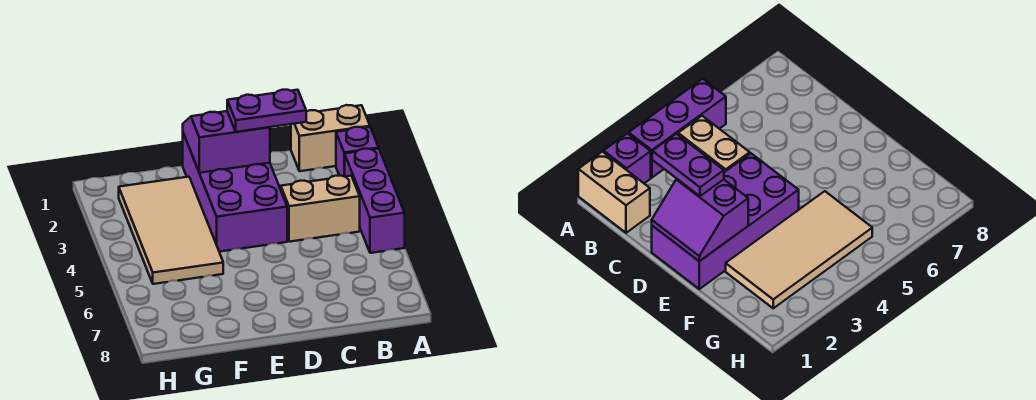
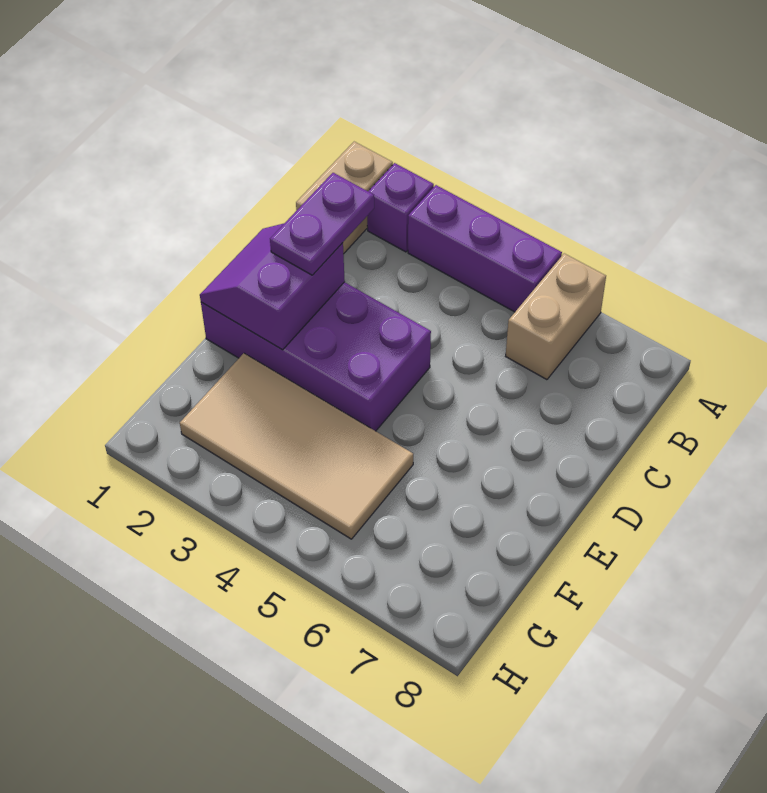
tan brick B4:C4 level 1 -> tan brick A6:B6 level 1

